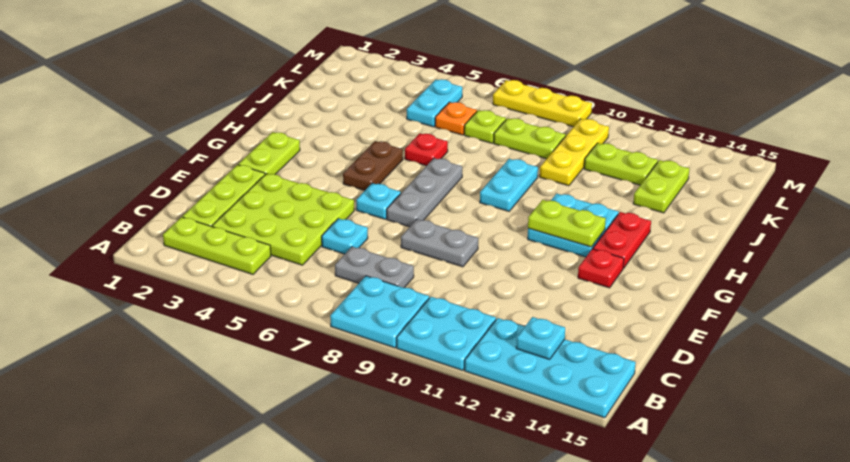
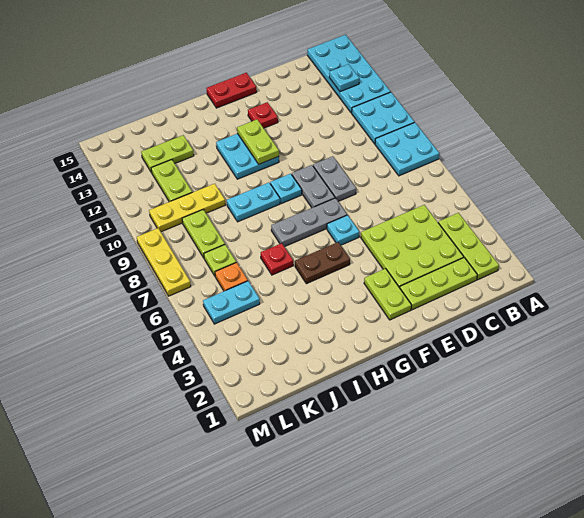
grey plate C7:C8 level 1 -> grey plate F8:F9 level 1
cyan plate D6 level 1 -> cyan plate G9 level 1
lime plate F2:G2 level 1 -> lime plate F2:F3 level 1
red plate G13:H13 level 1 -> red plate F15:G15 level 1

